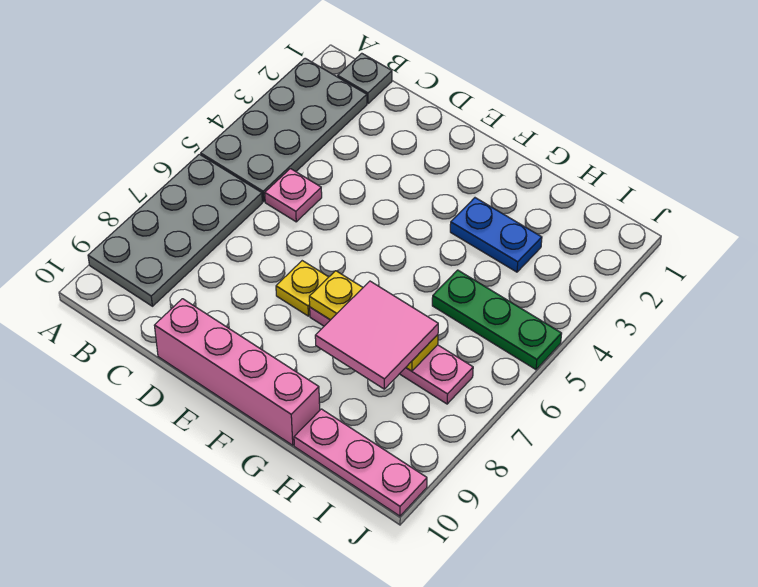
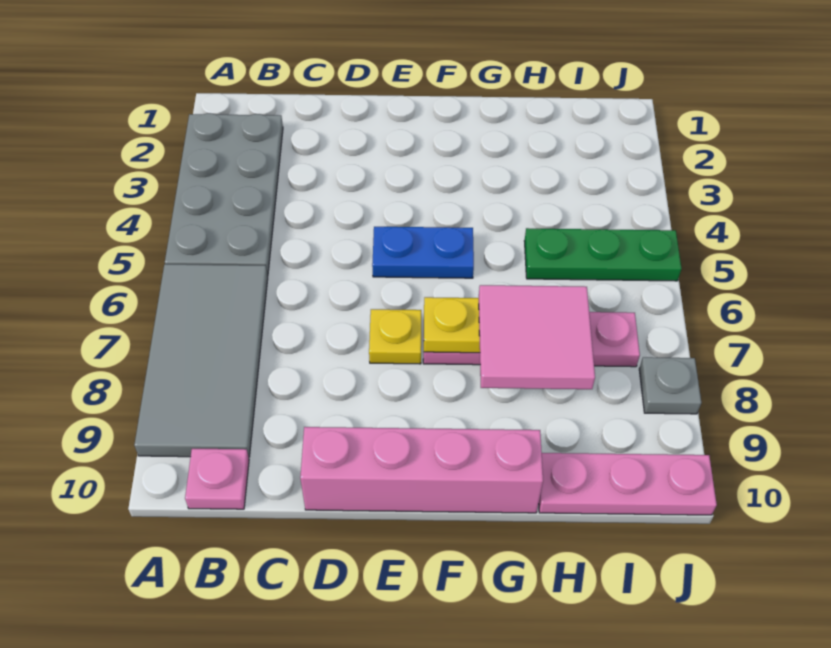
grey plate A6:B9 level 1 -> grey tile A6:B9 level 1
grey plate B1 level 1 -> grey plate J8 level 1
pink plate C5 level 1 -> pink plate B10 level 1
blue plate G3:H3 level 1 -> blue plate E5:F5 level 1

